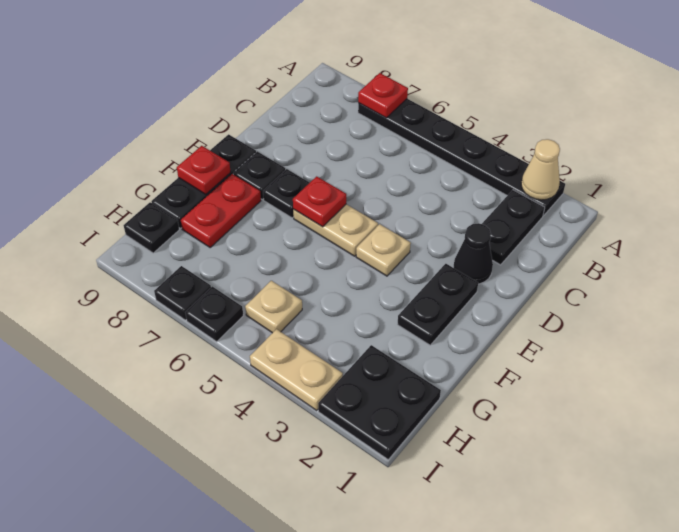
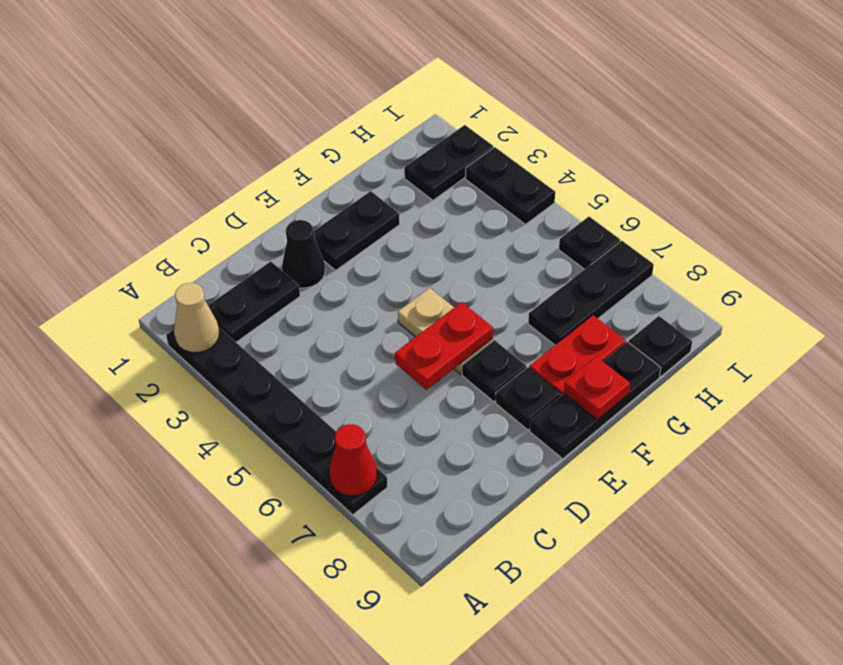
red plate A7 level 2 -> red cone A7 level 2
tan plate E4 level 1 -> none
red plate E6 level 2 -> red plate D6:E6 level 2
black plate H1:I2 level 1 -> black plate H2:I2 level 1
tan plate H5 level 1 -> none
tan plate I3:I4 level 1 -> black plate I3:I4 level 1
black plate I7 level 1 -> black plate G7:I7 level 1

